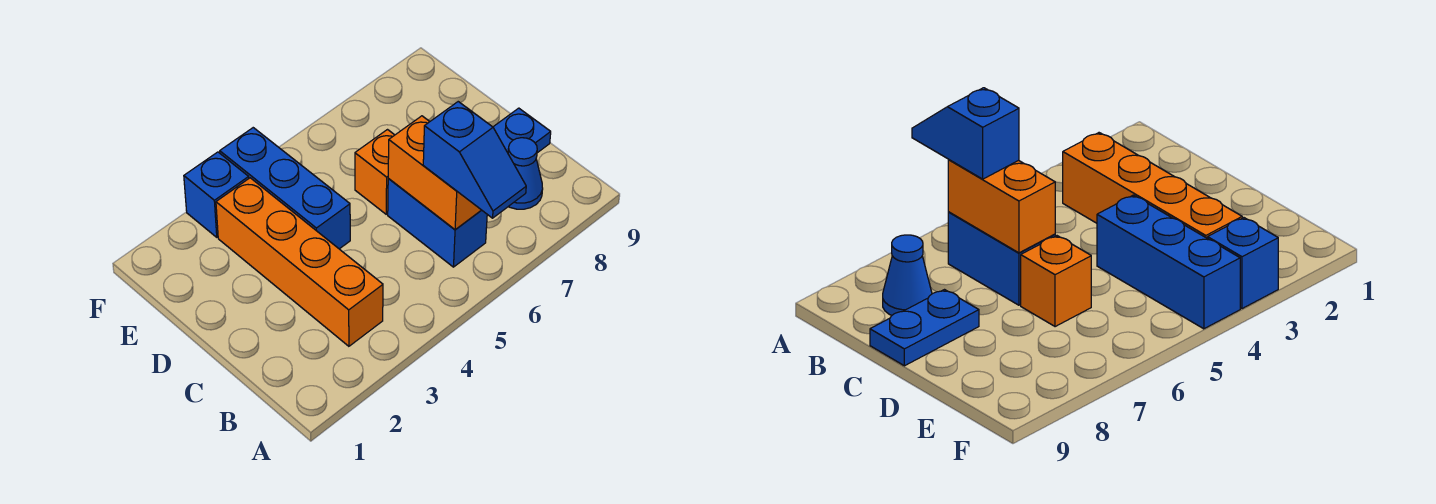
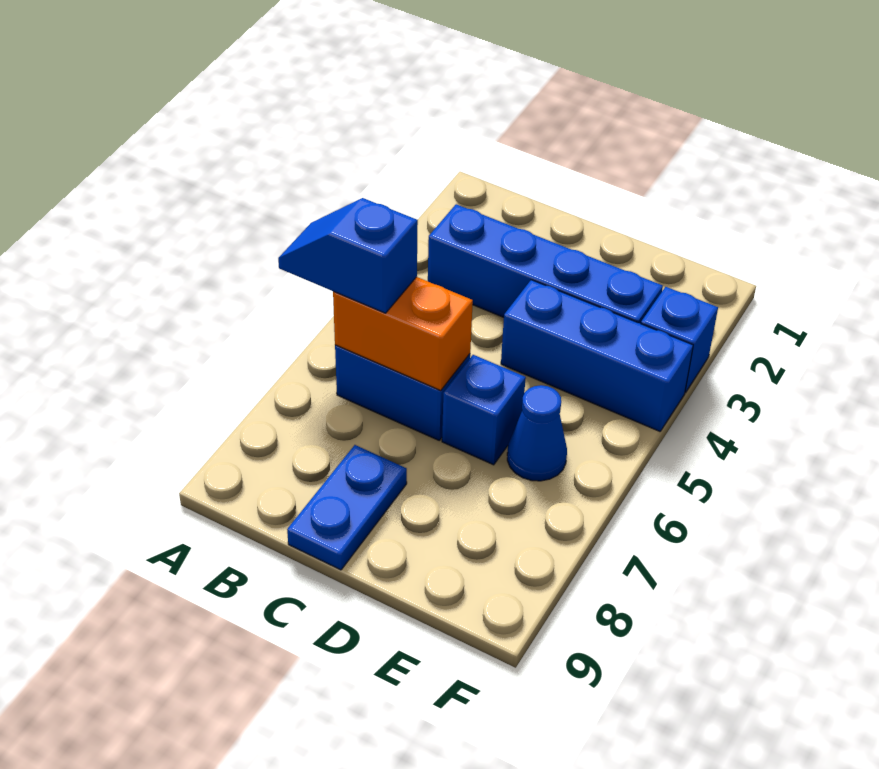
orange brick B3:E3 level 1 -> blue brick B3:E3 level 1
blue cone B8 level 1 -> blue cone E6 level 1
orange brick D6 level 1 -> blue brick D6 level 1

